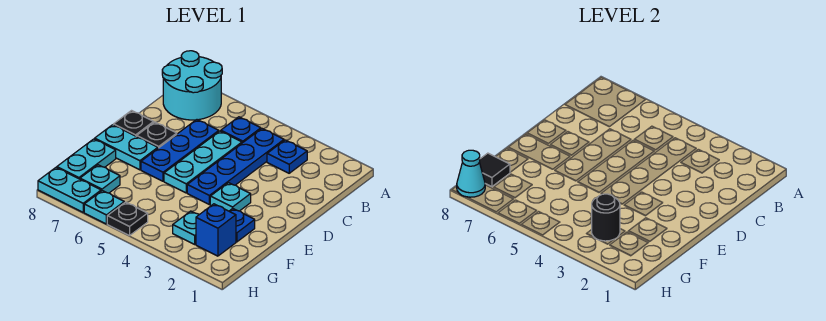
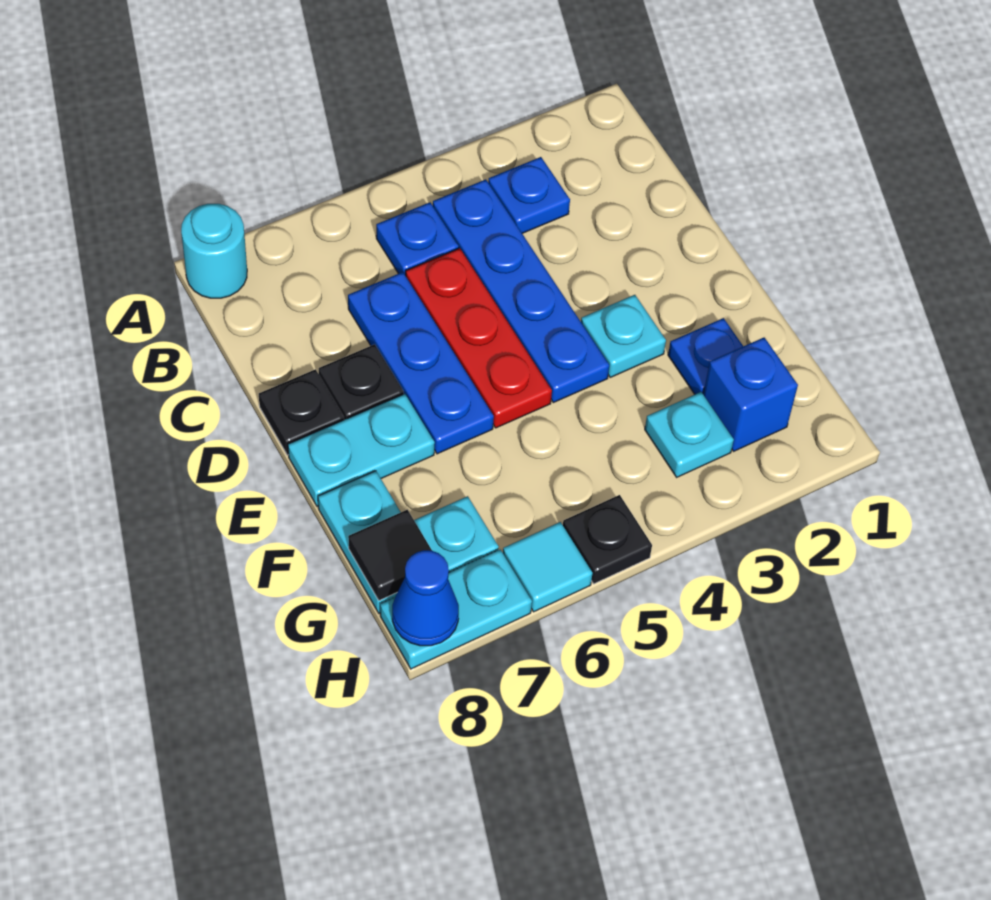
cyan round brick A7:B8 level 1 -> cyan round brick A8 level 1
cyan plate C5:E5 level 1 -> red plate C5:E5 level 1
black round brick G3 level 2 -> none
cyan plate H6 level 1 -> cyan tile H6 level 1
cyan cone H8 level 2 -> blue cone H8 level 2

